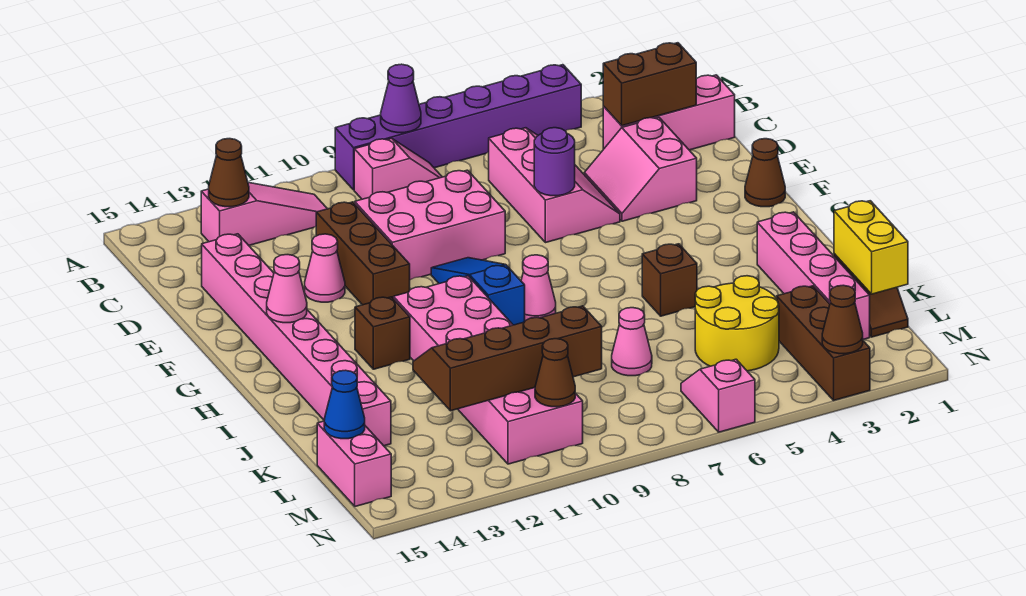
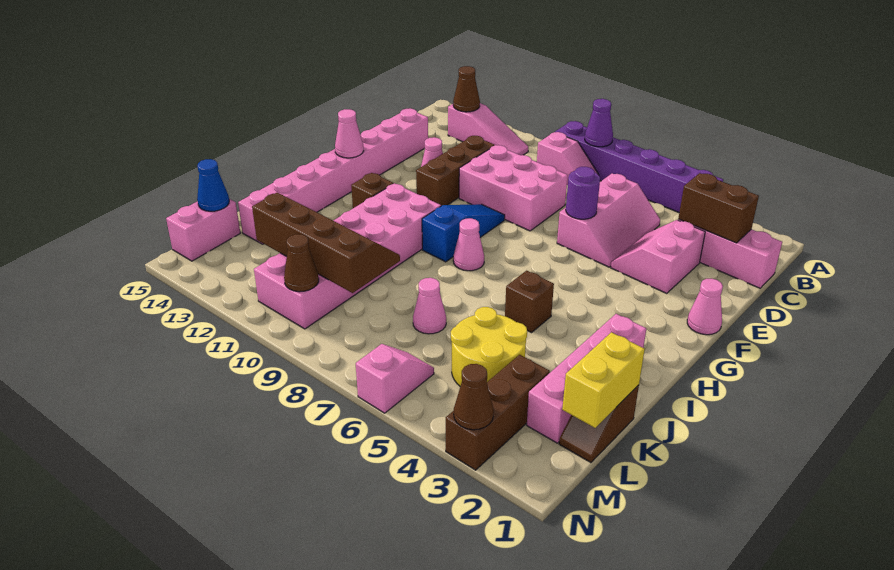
brown cone F1 level 1 -> pink cone F1 level 1

